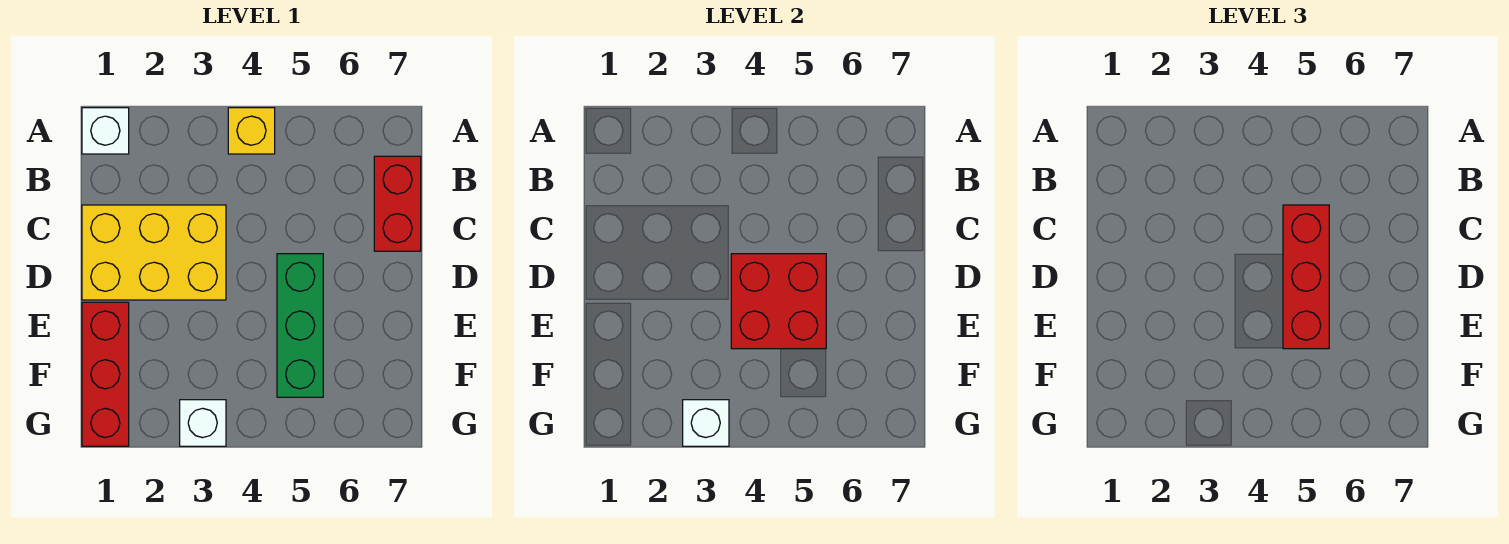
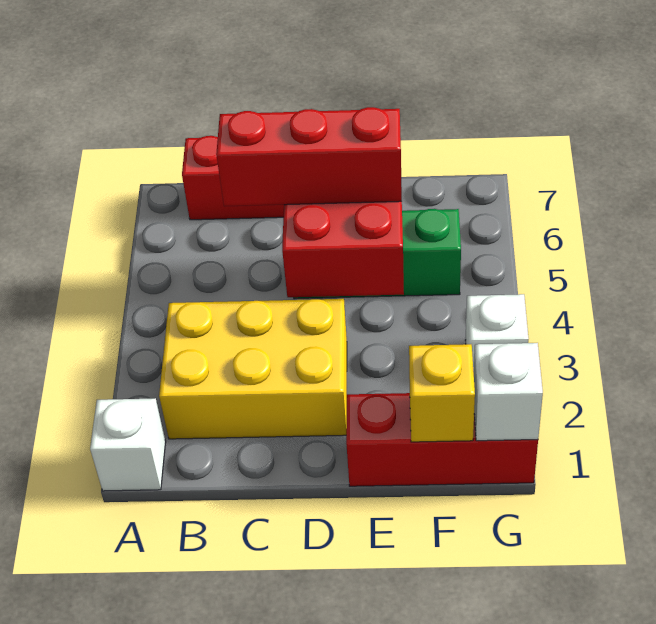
yellow brick A4 level 1 -> yellow brick F1 level 2
yellow brick C1:D3 level 1 -> yellow brick B2:D3 level 1
white brick G3 level 2 -> white brick G1 level 2

